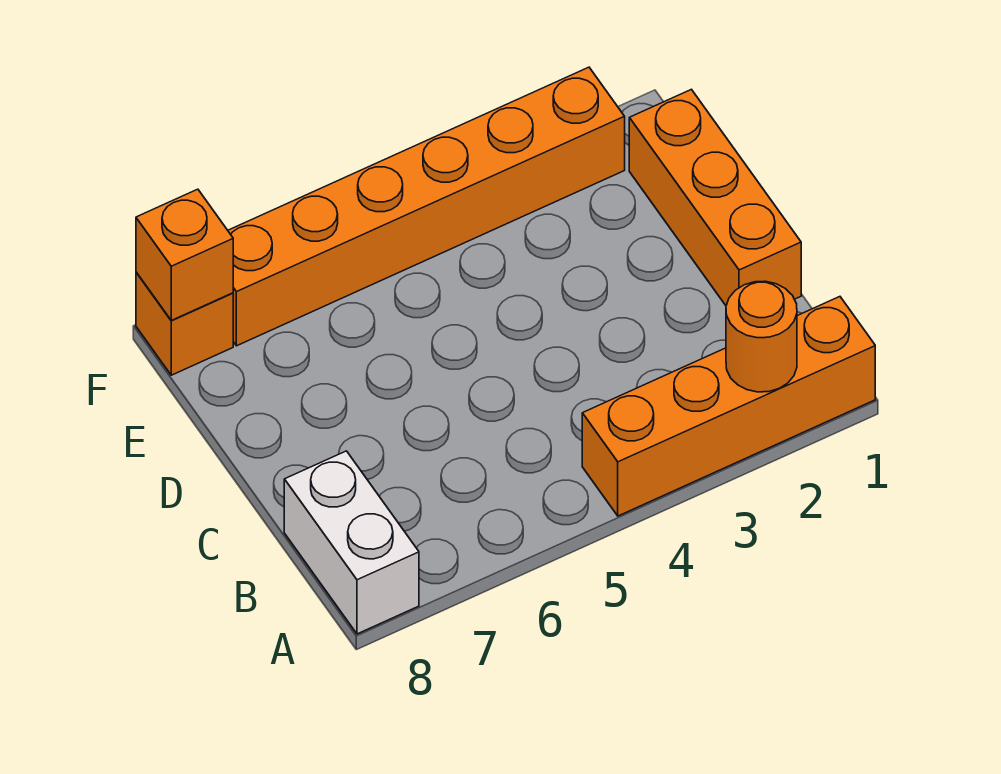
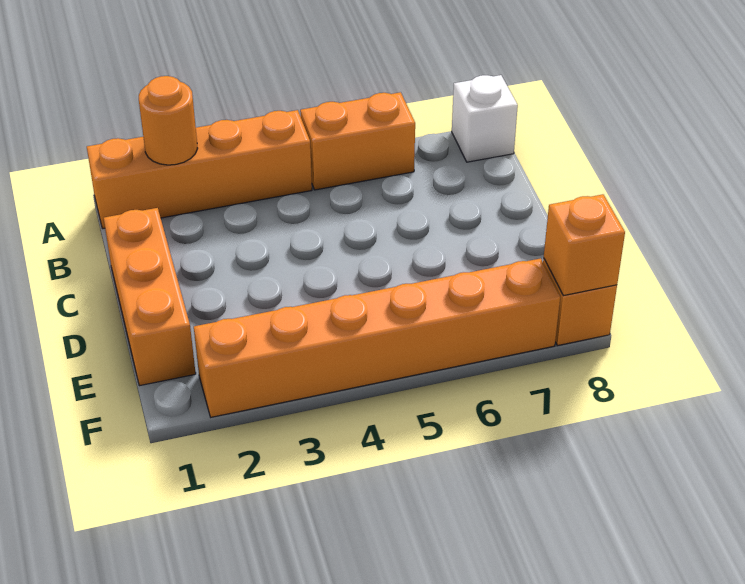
none -> orange brick A5:A6 level 1
white brick A8:B8 level 1 -> white brick A8 level 1

